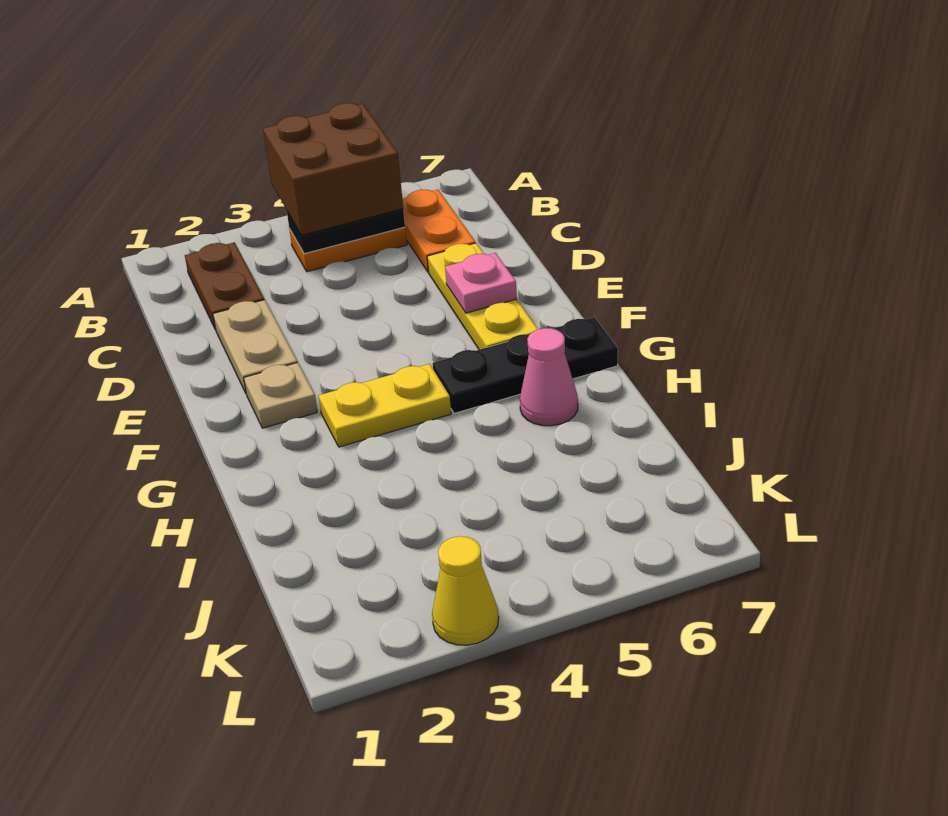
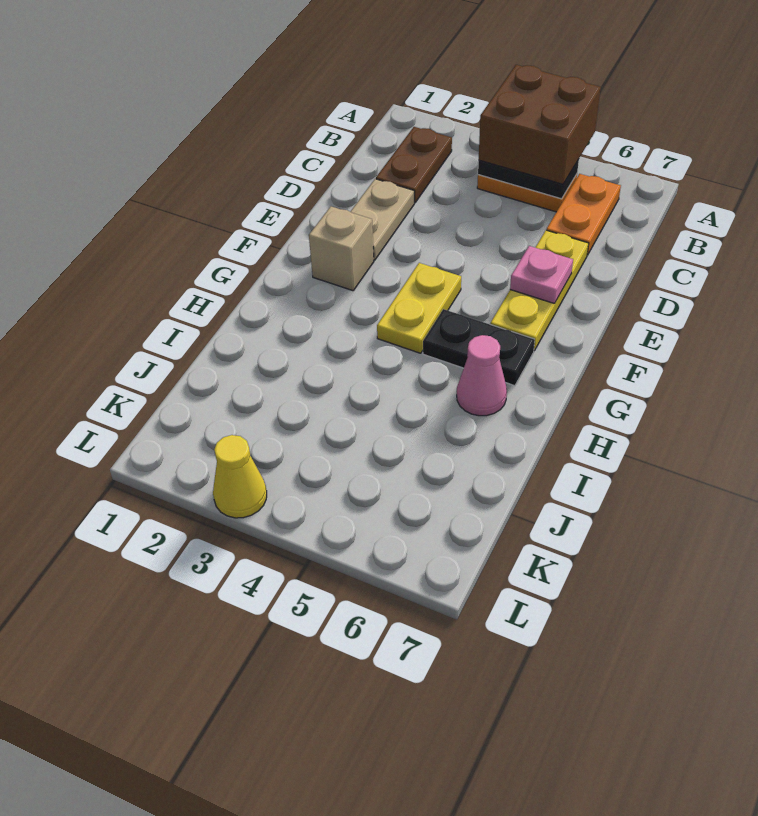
tan plate F2 level 1 -> tan brick F2 level 1
yellow plate G3:G4 level 1 -> yellow plate F4:G4 level 1
black plate G5:G7 level 1 -> black plate G5:G6 level 1

